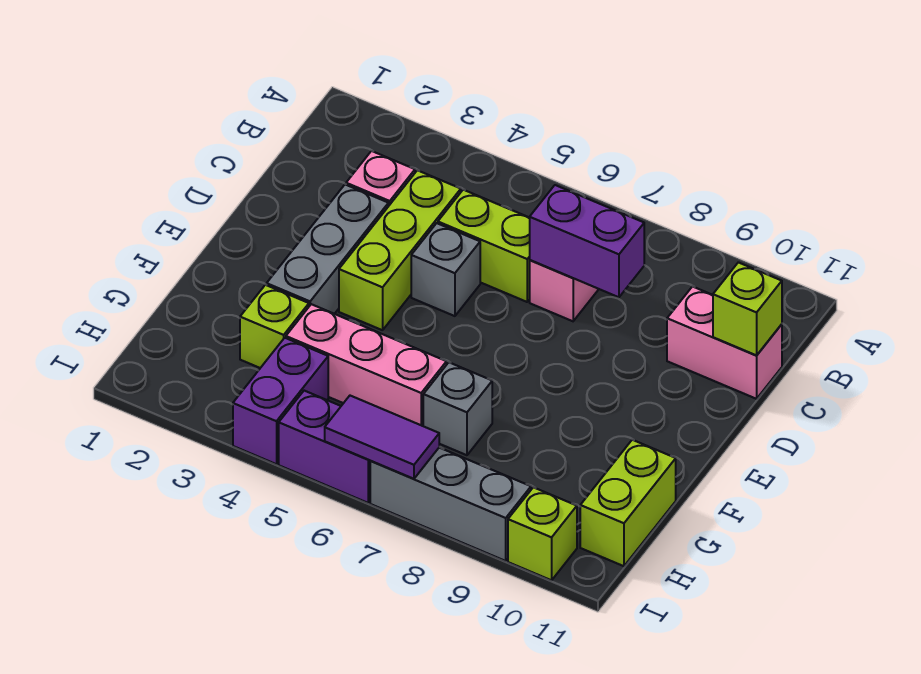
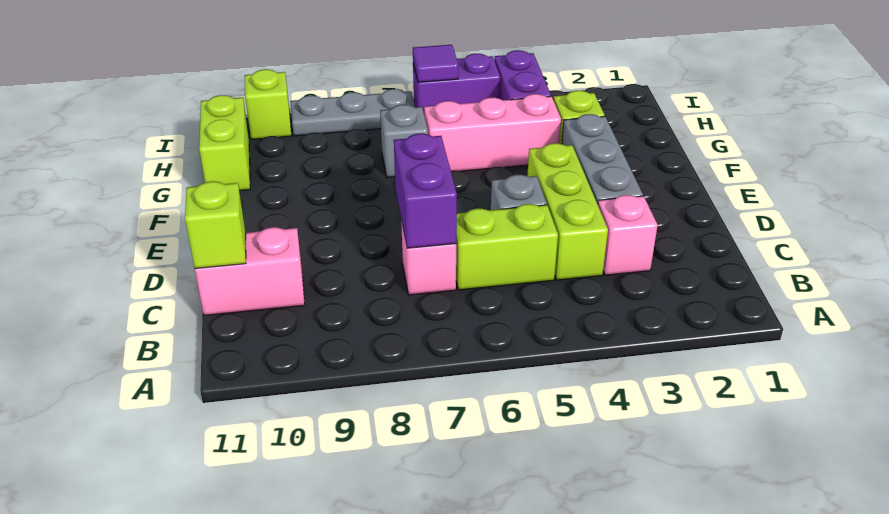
purple brick C7:C8 level 2 -> purple brick C7:D7 level 2
purple tile I6:I7 level 2 -> purple tile I6 level 2
grey brick I7:I9 level 1 -> grey plate I7:I9 level 1

